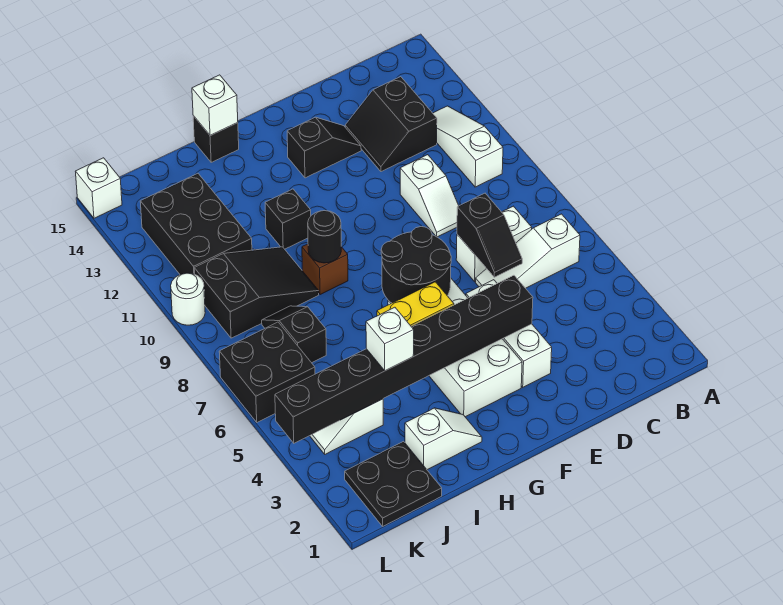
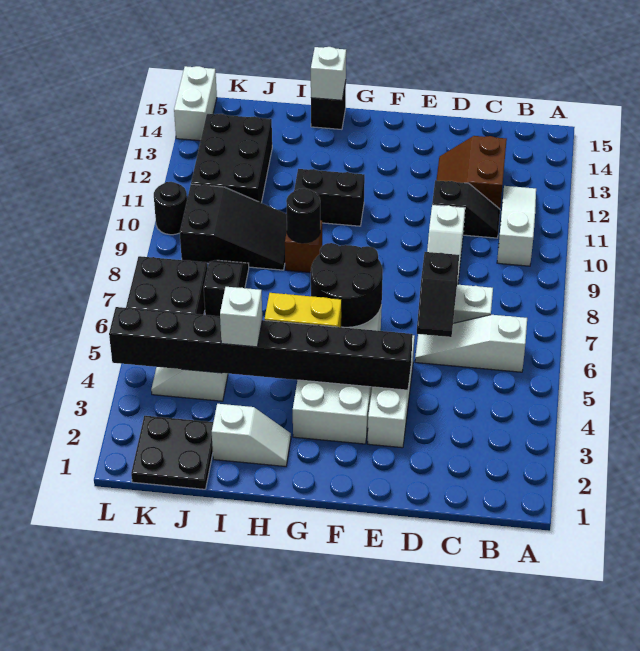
black slope C12:D13 level 1 top C -> brown slope C12:D13 level 1 top C
black slope E13:F13 level 1 top F -> black slope C11:D11 level 1 top D
black brick H11 level 1 -> black brick G11:H11 level 1
white round brick L10 level 1 -> black round brick L10 level 1
white brick L15 level 1 -> white brick L14:L15 level 1

